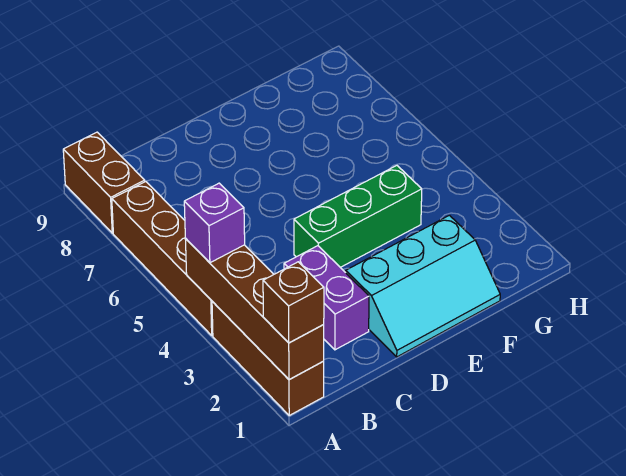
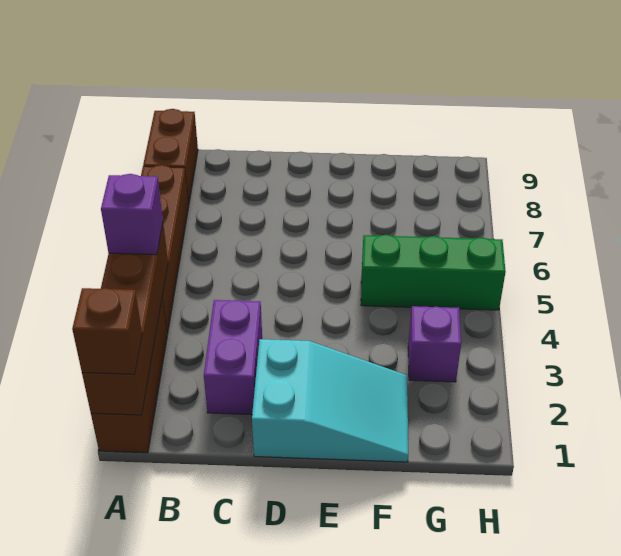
cyan slope D1:F2 level 1 top 2 -> cyan slope D1:F2 level 1 top D
green brick D4:F4 level 1 -> green brick F5:H5 level 1
none -> purple brick G3 level 1

